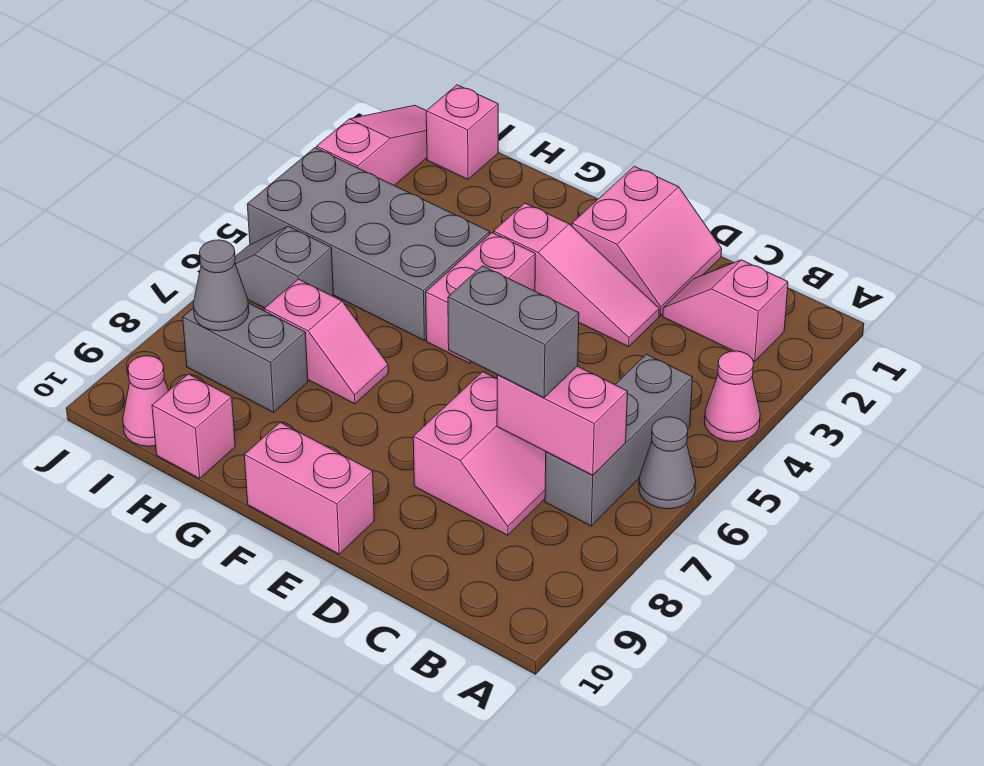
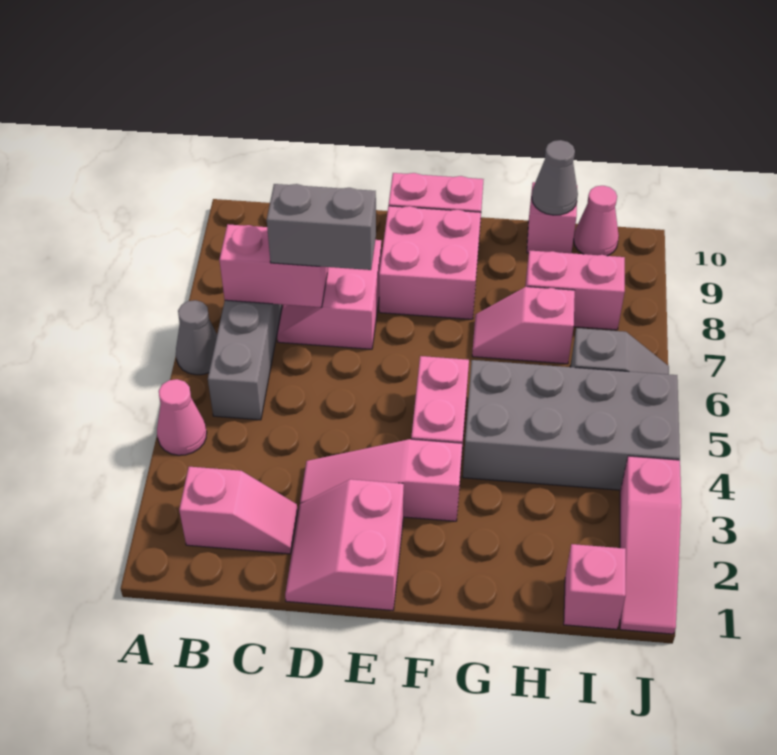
none -> pink brick E8:F9 level 1
grey brick H8:I8 level 1 -> pink brick H8:I8 level 1
grey cone I8 level 2 -> grey cone H10 level 2

